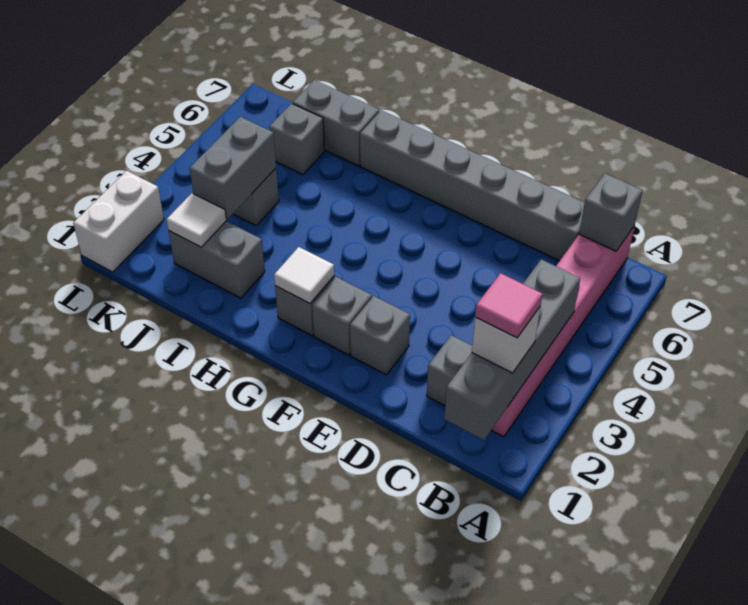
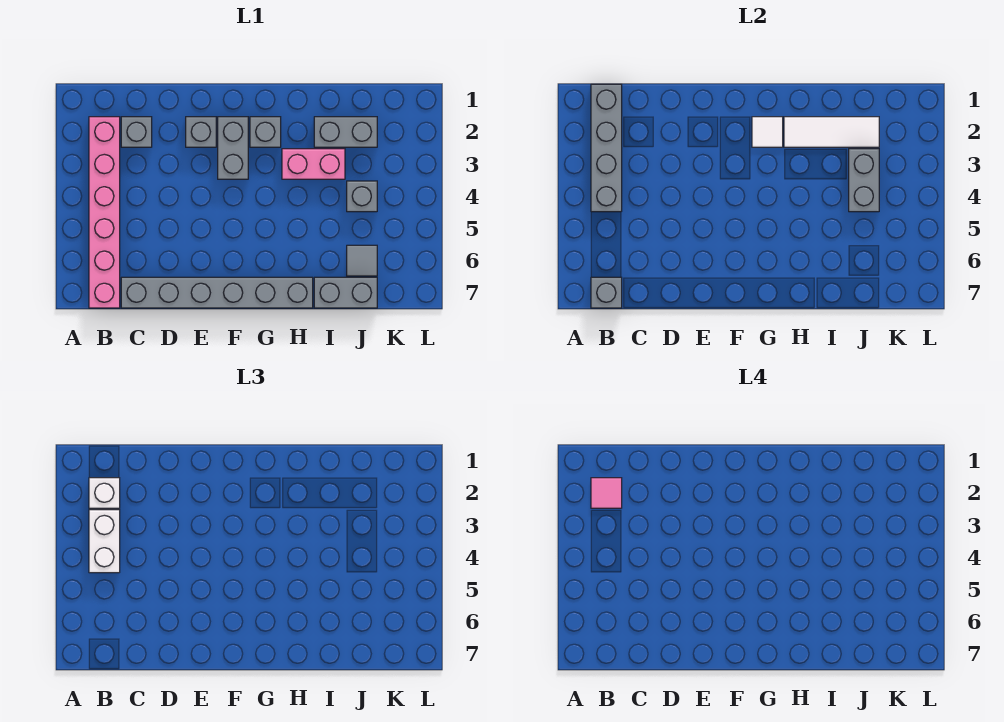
grey brick F2 level 1 -> grey brick F2:F3 level 1
none -> pink brick H3:I3 level 1
white tile J2 level 2 -> white tile H2:J2 level 2
grey brick J6 level 1 -> grey tile J6 level 1
white brick L1:L2 level 1 -> white brick B3:B4 level 3

